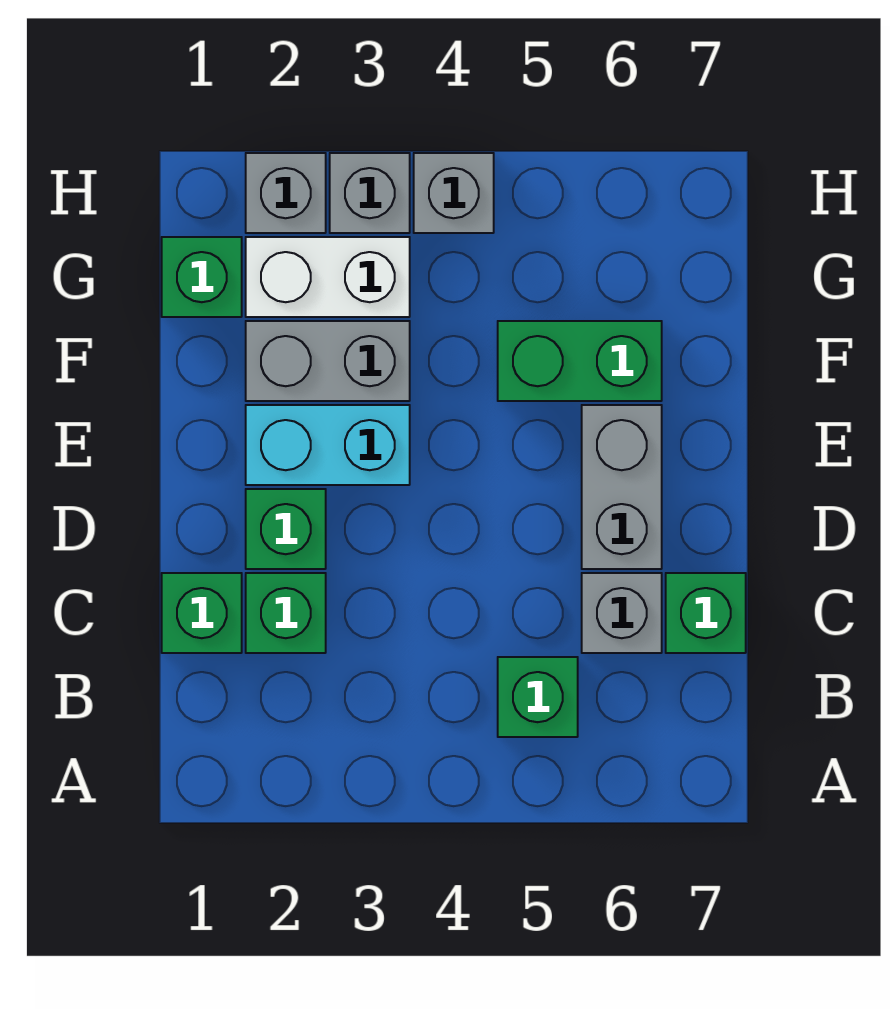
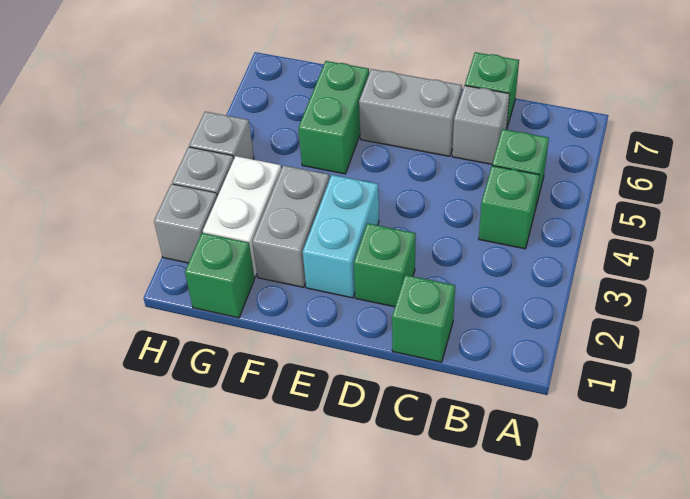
green brick C2 level 1 -> green brick B4 level 1

